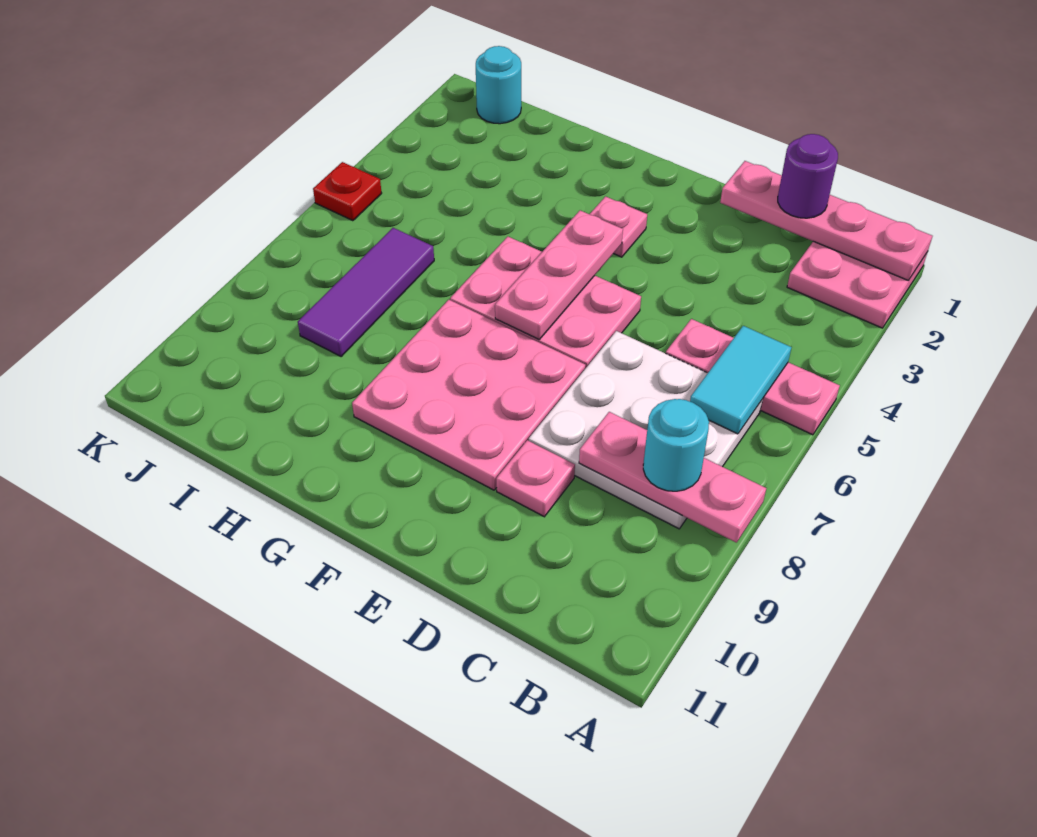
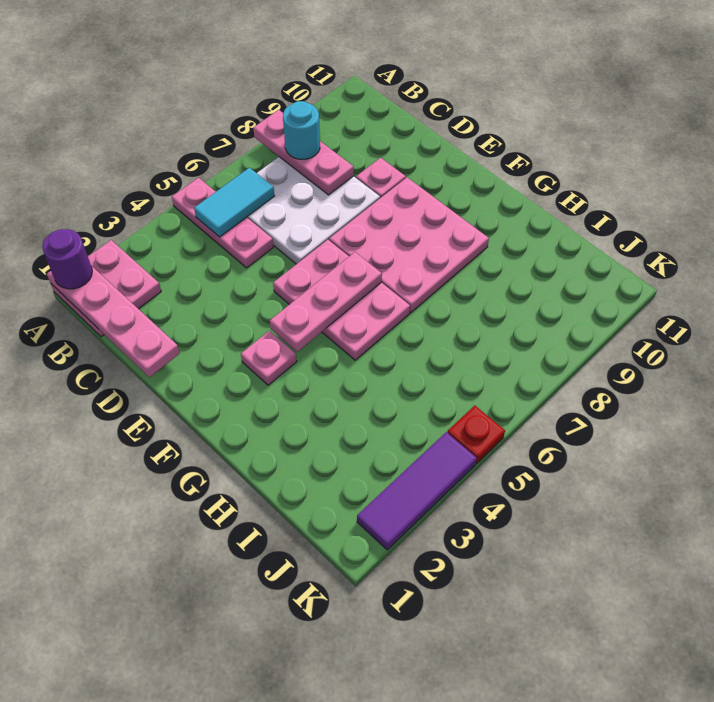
purple round brick C1 level 3 -> purple round brick A1 level 3
purple tile I6:I8 level 1 -> purple tile K2:K4 level 1
cyan round brick J1 level 1 -> none

